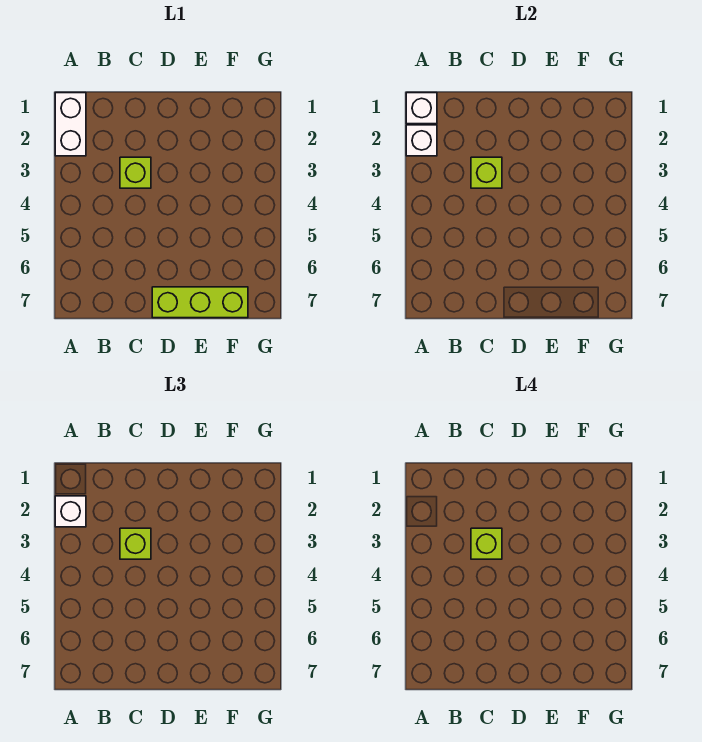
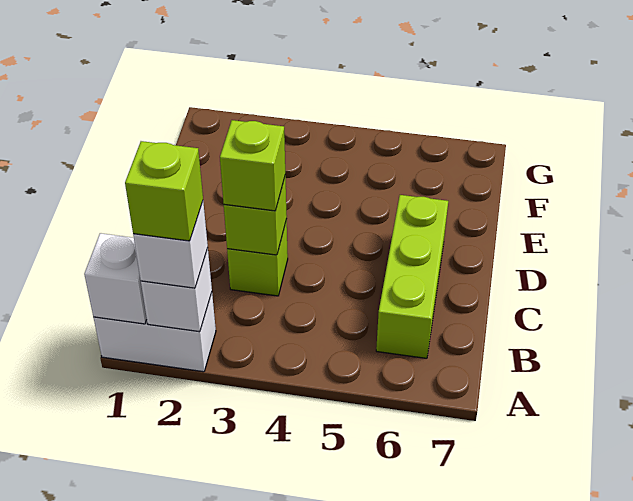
lime brick C3 level 4 -> lime brick A2 level 4
lime brick D7:F7 level 1 -> lime brick B6:D6 level 1

